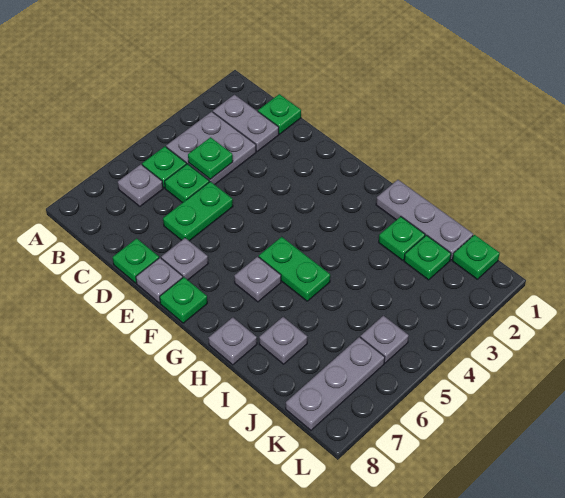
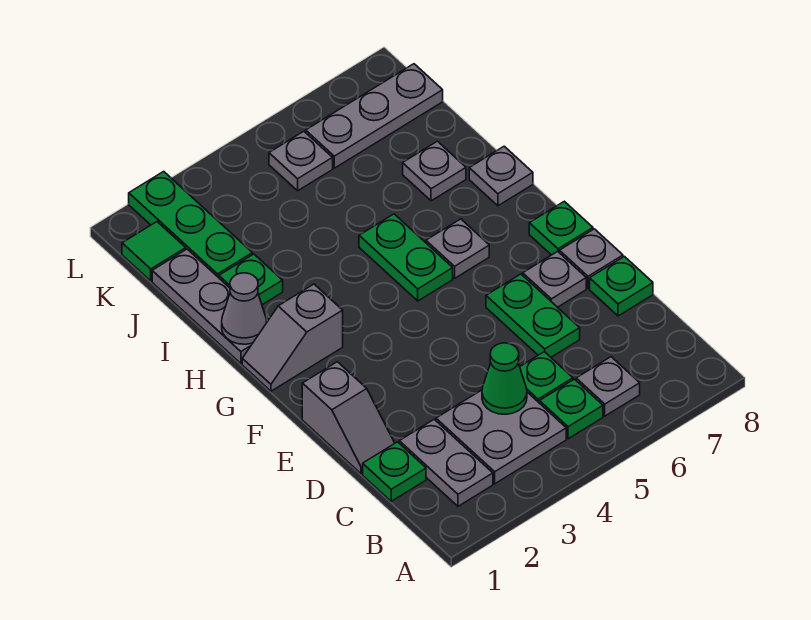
green plate C4 level 2 -> green cone C4 level 2
none -> grey slope D1:E1 level 1 top E
green plate D5:D6 level 1 -> green plate D6:E6 level 1
none -> grey slope G1:G2 level 1 top 2
none -> grey cone H1 level 2
green plate J2 level 1 -> green plate J2:L2 level 1
green plate K1 level 1 -> green tile K1 level 1

